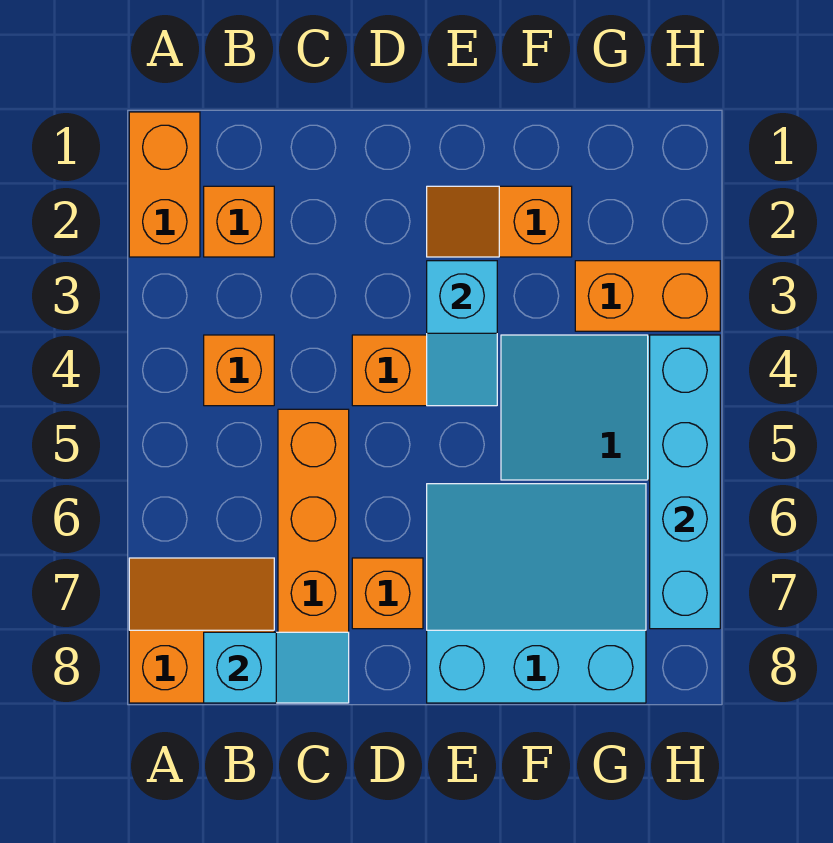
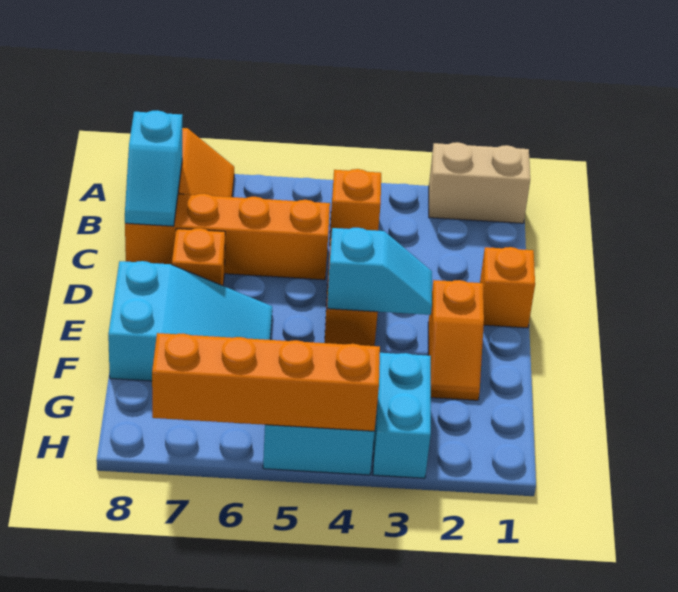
orange brick A1:A2 level 1 -> tan brick A1:A2 level 1
orange brick B2 level 1 -> orange brick D1 level 1
orange slope E2:F2 level 1 top F -> orange slope E2:F2 level 1 top E
cyan slope E3:E4 level 2 top 3 -> cyan slope E3:E4 level 2 top 4
cyan slope E6:G8 level 1 top 8 -> cyan slope E6:F8 level 1 top 8
orange brick G3:H3 level 1 -> cyan brick G3:H3 level 1
cyan brick H4:H7 level 2 -> orange brick H4:H7 level 2

